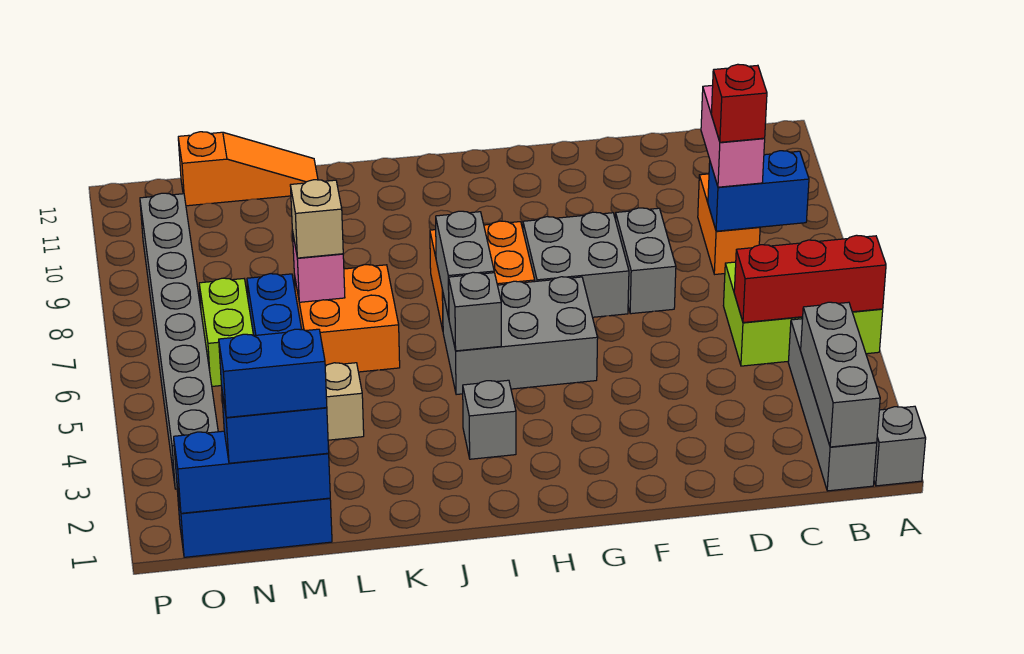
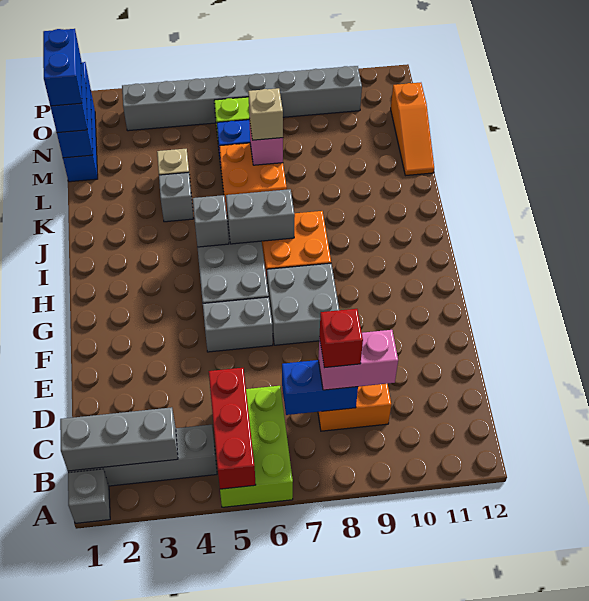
blue brick B8:C8 level 2 -> blue brick C7:C8 level 2
grey brick E7:E8 level 1 -> grey brick F5:F6 level 1
grey brick I3 level 1 -> grey brick K4 level 1

